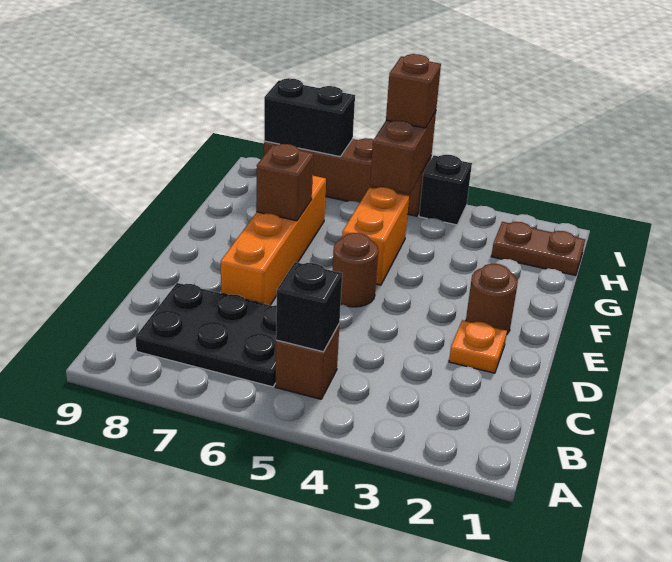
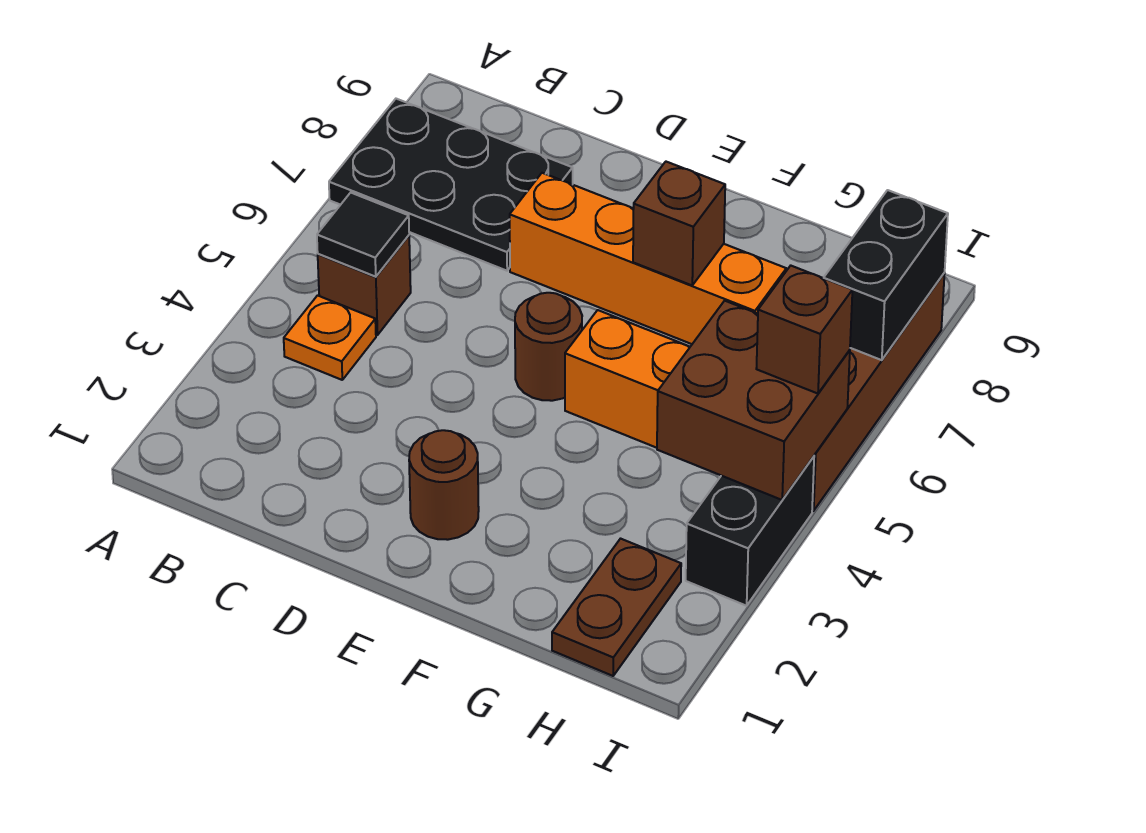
black brick B5 level 2 -> black tile B5 level 2
black plate B6:C8 level 1 -> black plate A7:C8 level 1
orange plate D2 level 1 -> orange plate B4 level 1
brown brick H5:I5 level 2 -> brown brick H4:I5 level 2
black brick I4 level 1 -> black brick I3:I4 level 1

